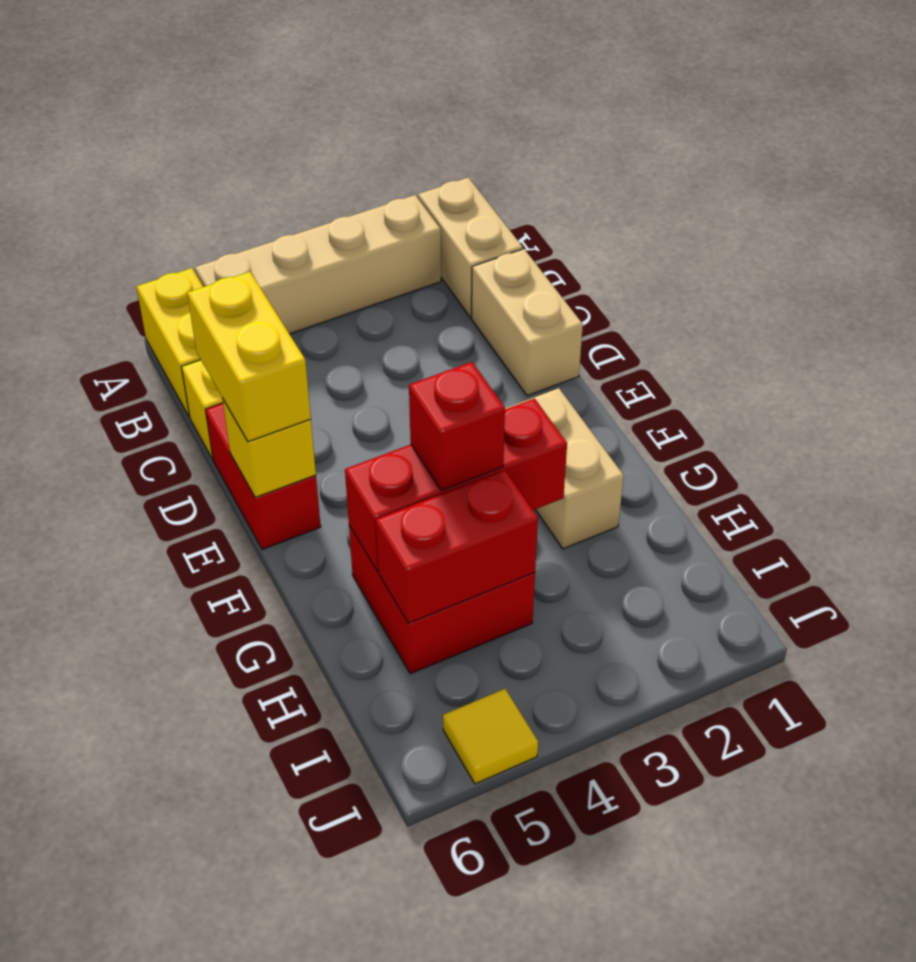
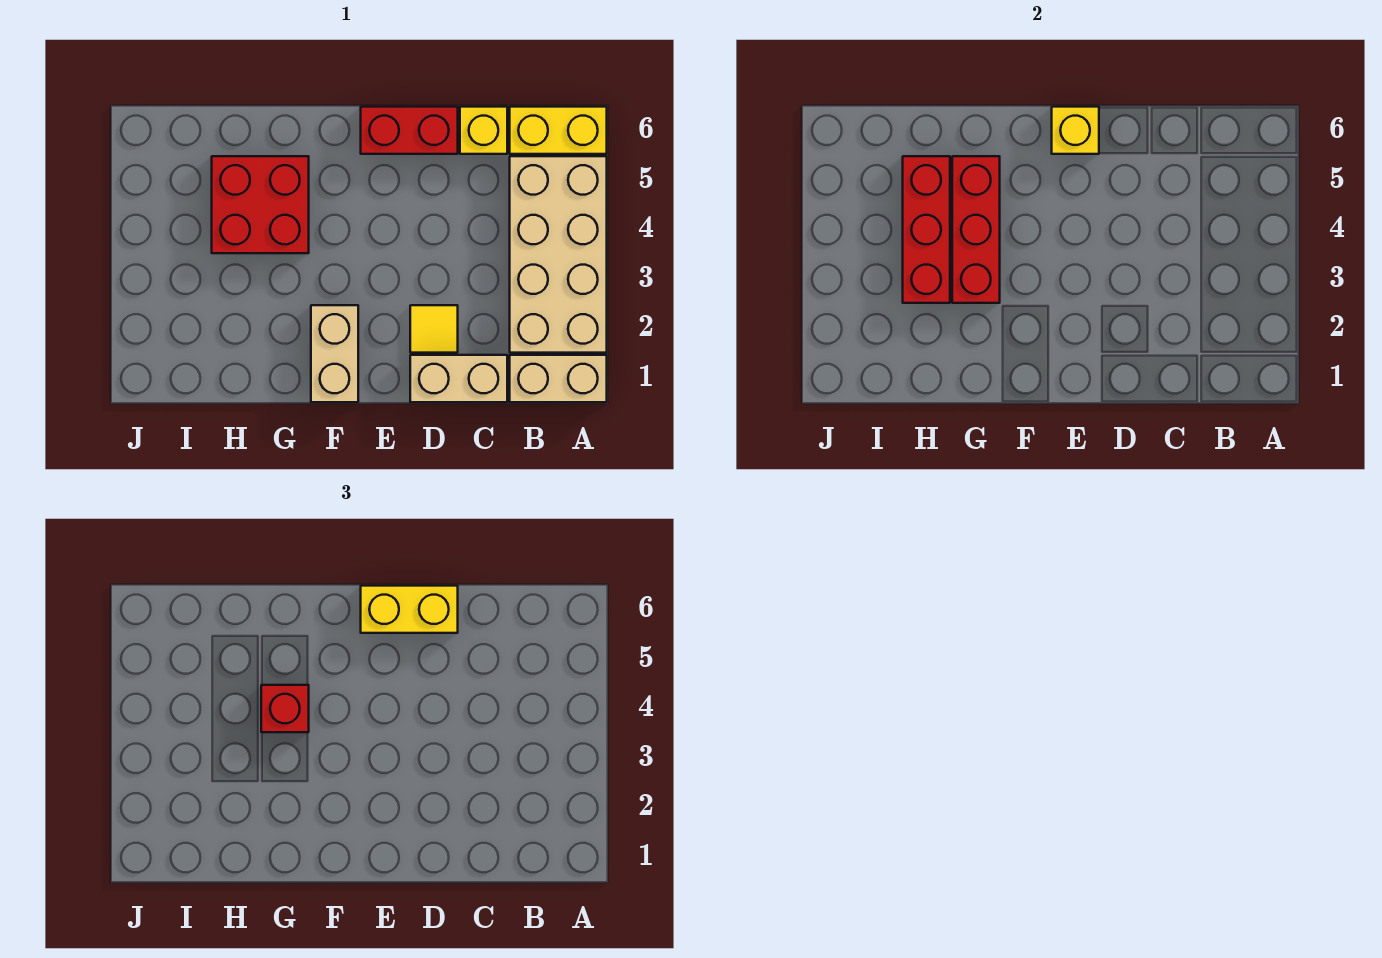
tan brick A2:A5 level 1 -> tan brick A2:B5 level 1
tan brick F2:G2 level 1 -> tan brick F1:F2 level 1
red brick H4:H5 level 2 -> red brick H3:H5 level 2
yellow tile J5 level 1 -> yellow tile D2 level 1

